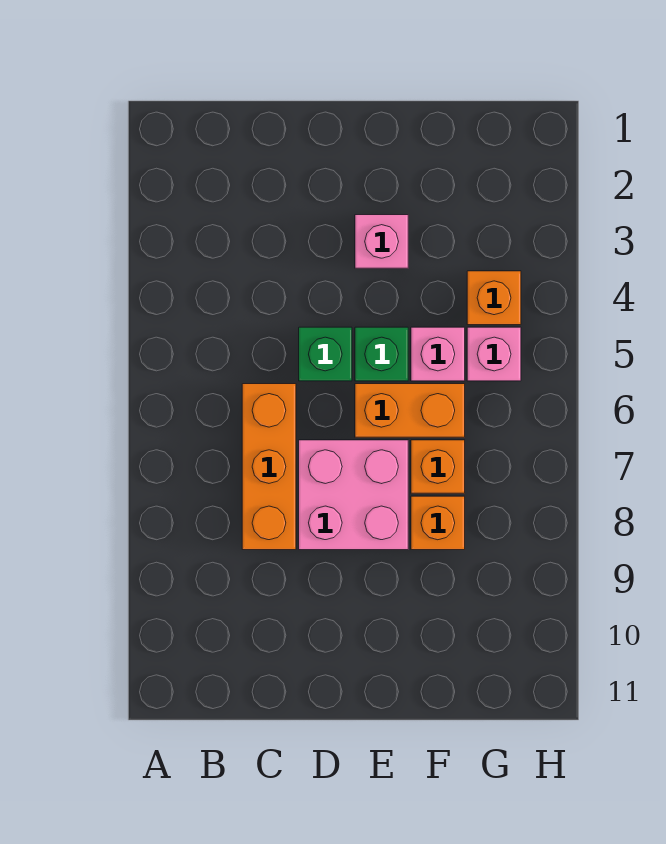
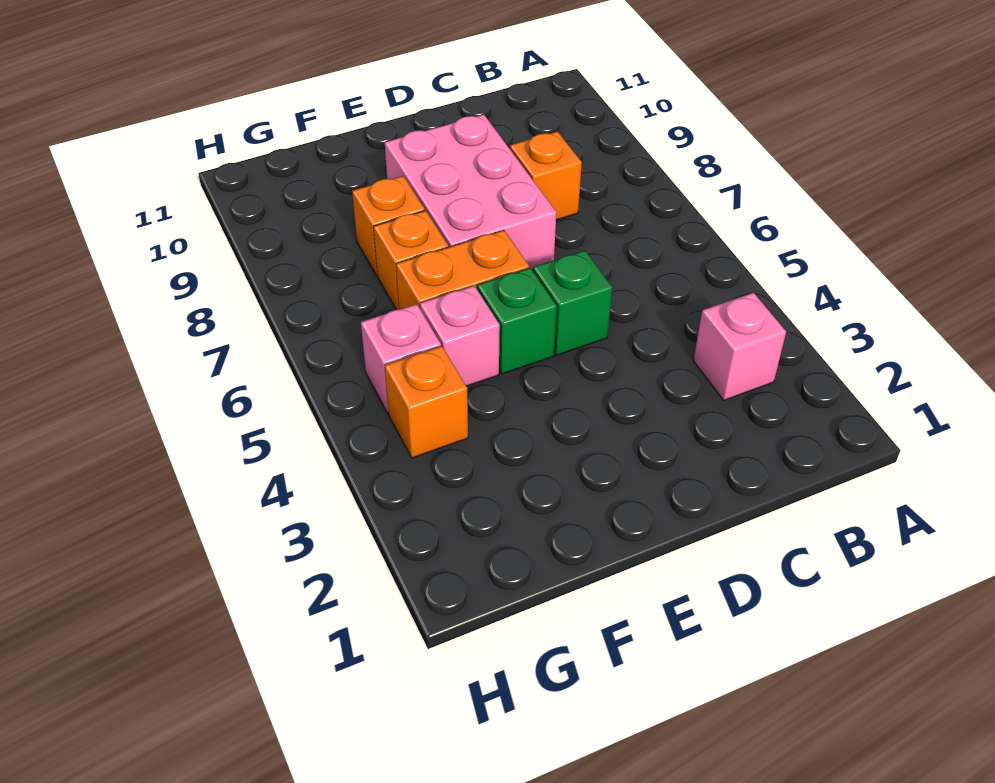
orange brick C6:C8 level 1 -> orange brick C8 level 1
pink brick D7:E8 level 1 -> pink brick D7:E9 level 1
pink brick E3 level 1 -> pink brick B3 level 1

